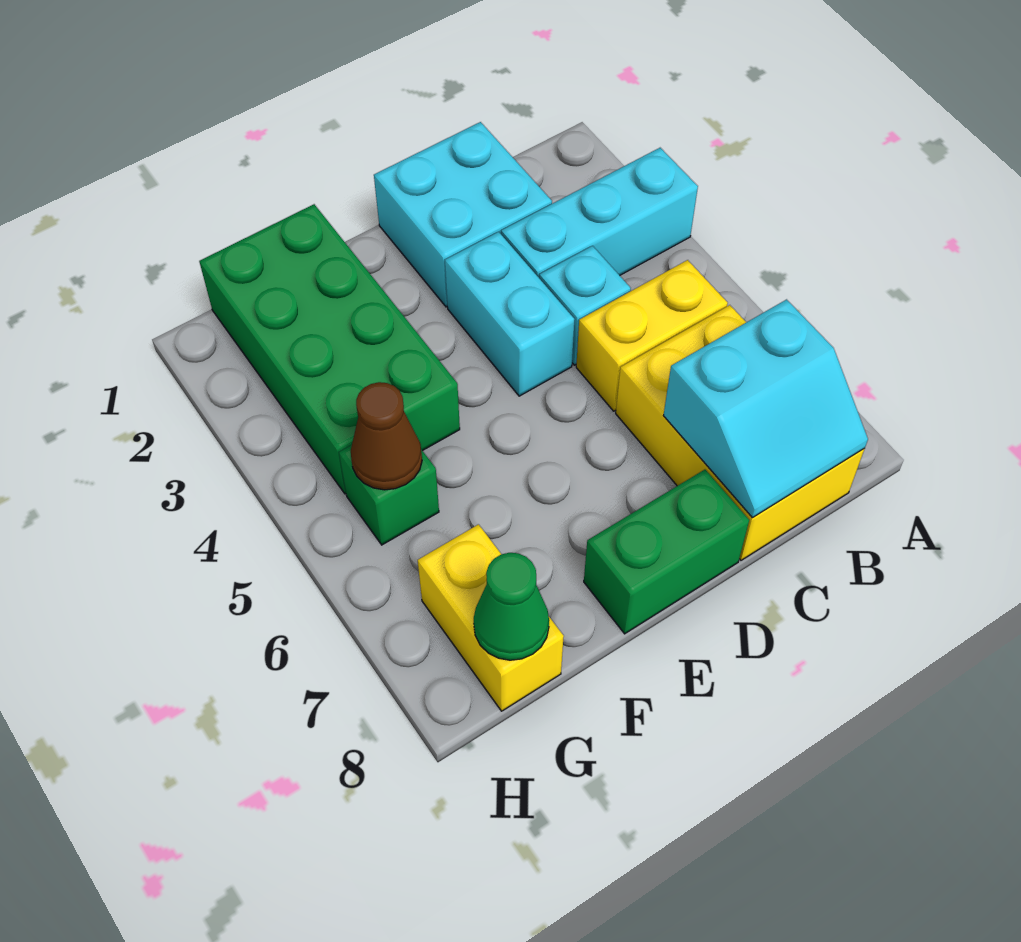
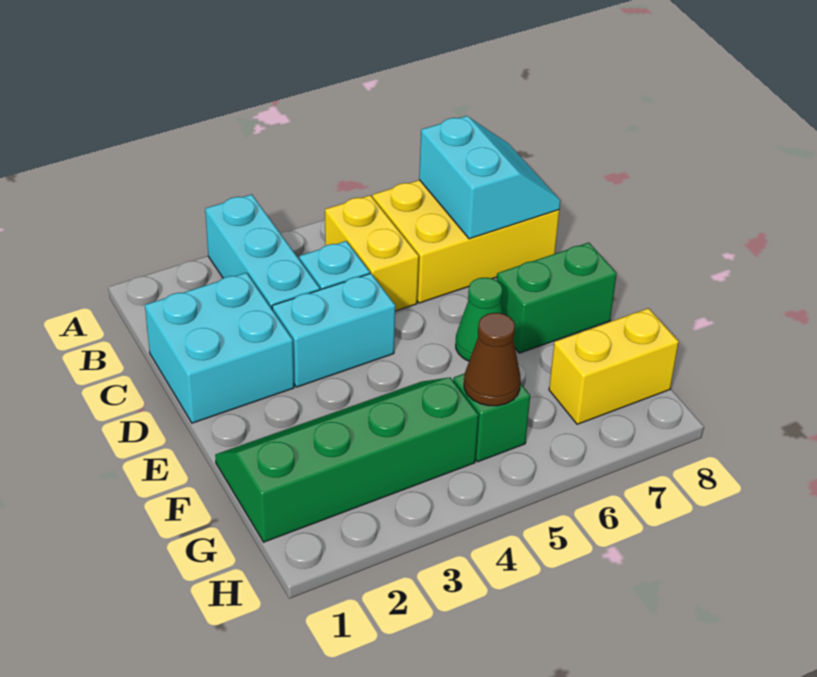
green brick D8:E8 level 1 -> green brick E7:E8 level 1
green brick F1:G4 level 1 -> green slope F1:G4 level 1 top G
green cone G8 level 2 -> green cone E6 level 1

